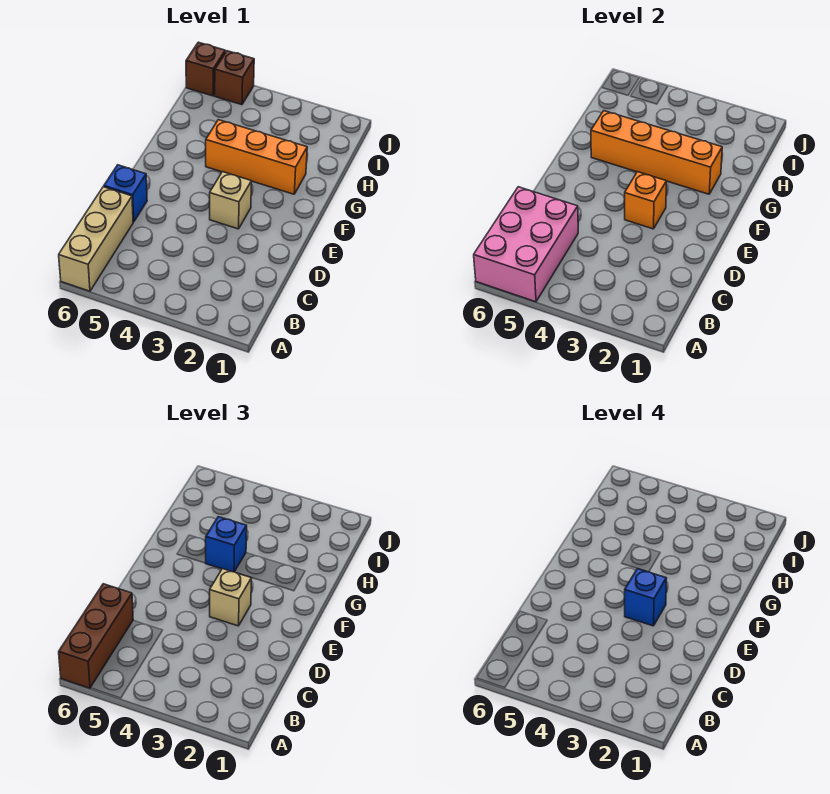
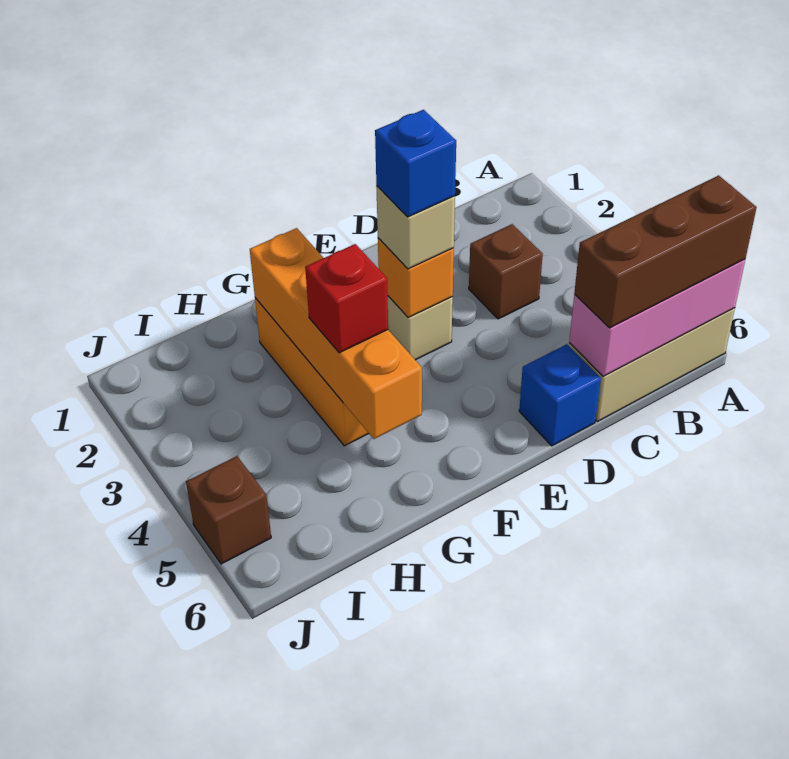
pink brick A5:C6 level 2 -> pink brick A6:C6 level 2
blue brick G4 level 3 -> red brick G4 level 3
brown brick J6 level 1 -> brown brick C3 level 1

